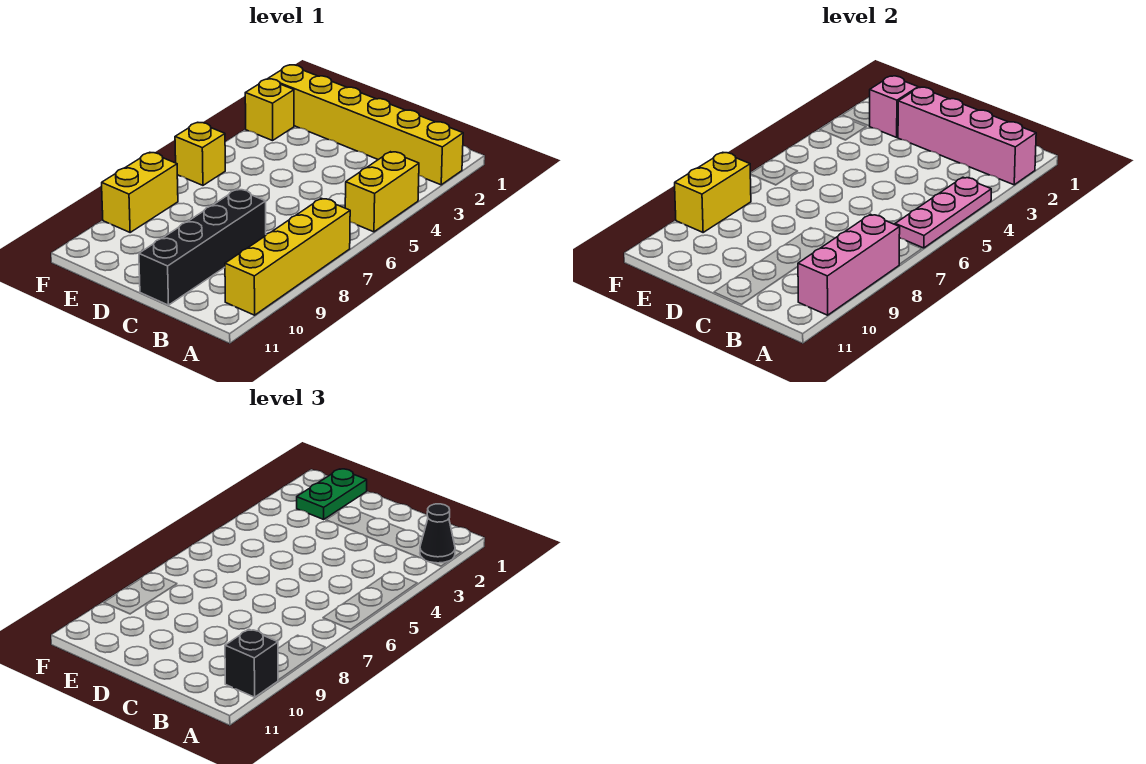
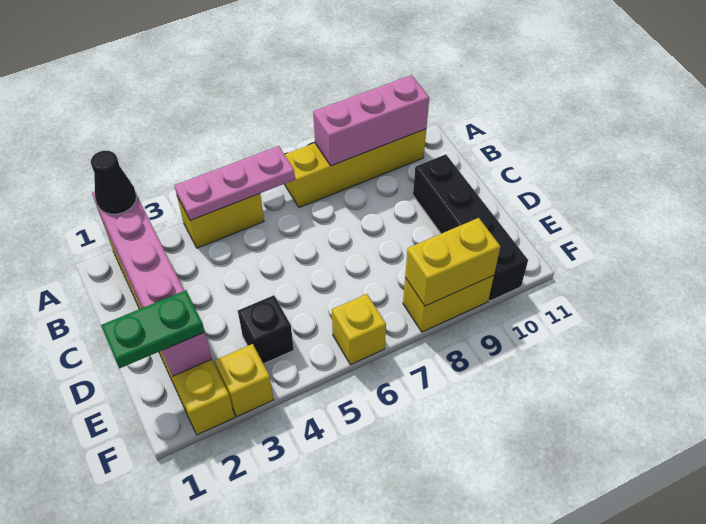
black brick A10 level 3 -> black brick E4 level 1
black brick C8:C11 level 1 -> black brick C10:F10 level 1

